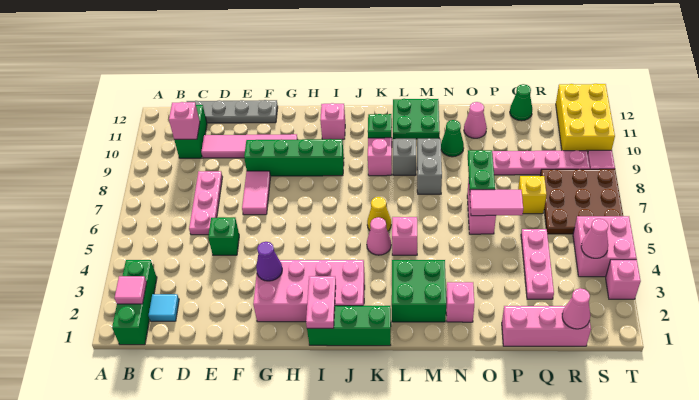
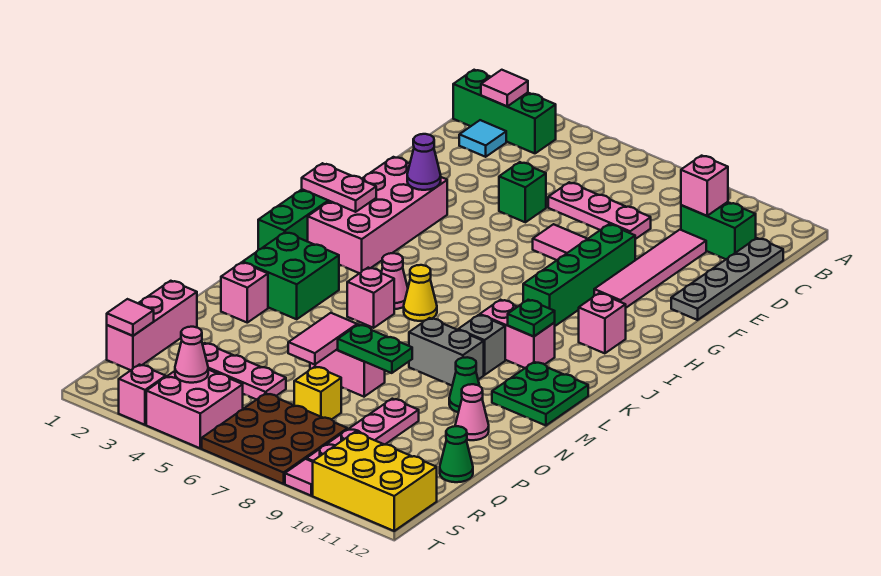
pink cone R1 level 2 -> pink tile R1 level 2

